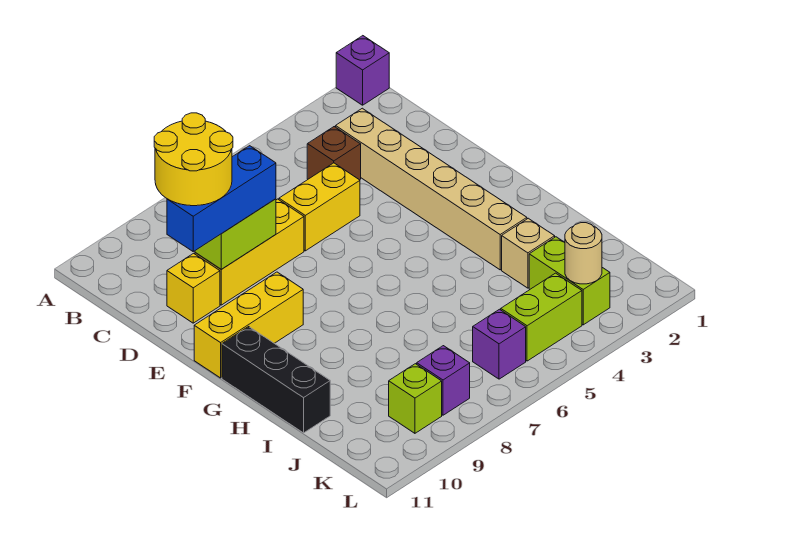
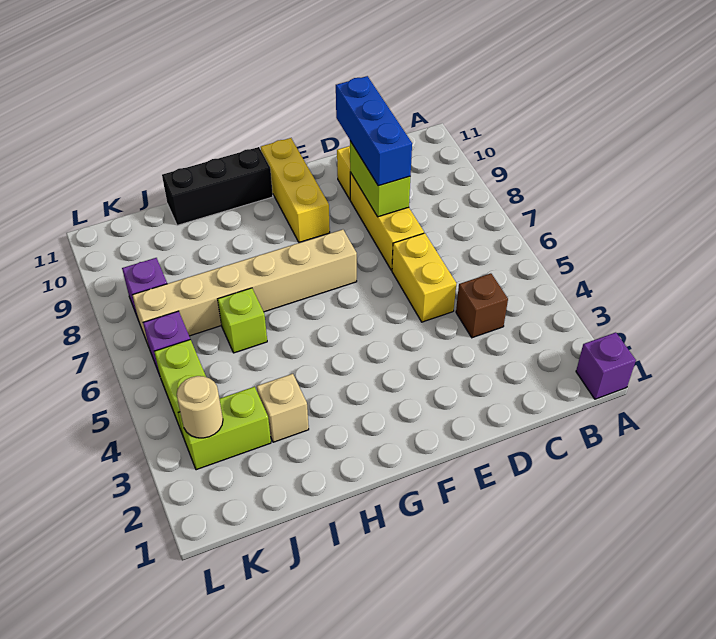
tan brick C3:H3 level 1 -> tan brick F7:K7 level 1
yellow round brick C9:D10 level 4 -> none
lime brick K9 level 1 -> lime brick I6 level 1

